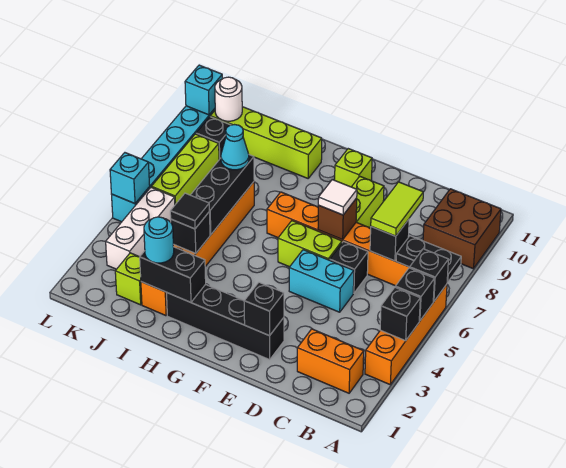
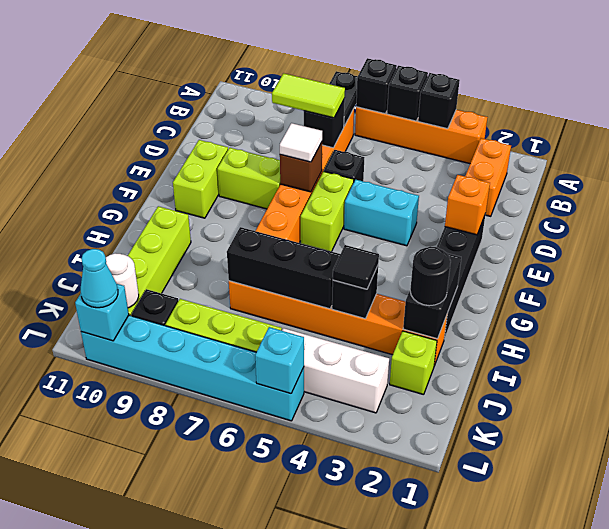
brown brick A9:B10 level 1 -> none
cyan brick D5:E5 level 1 -> cyan brick E4:E5 level 1
black brick E2 level 2 -> orange brick E2 level 2
lime brick F10 level 1 -> lime brick E10:F10 level 1
cyan round brick I2 level 3 -> black round brick I2 level 3
cyan cone I7 level 3 -> cyan cone L10 level 3

